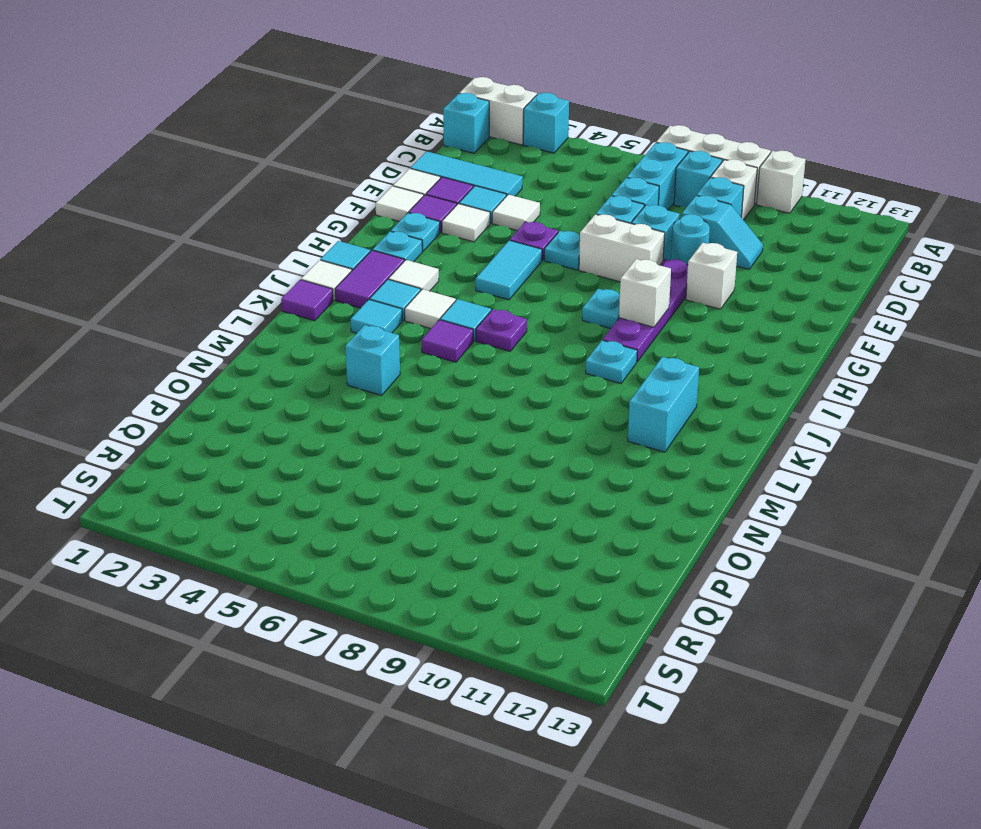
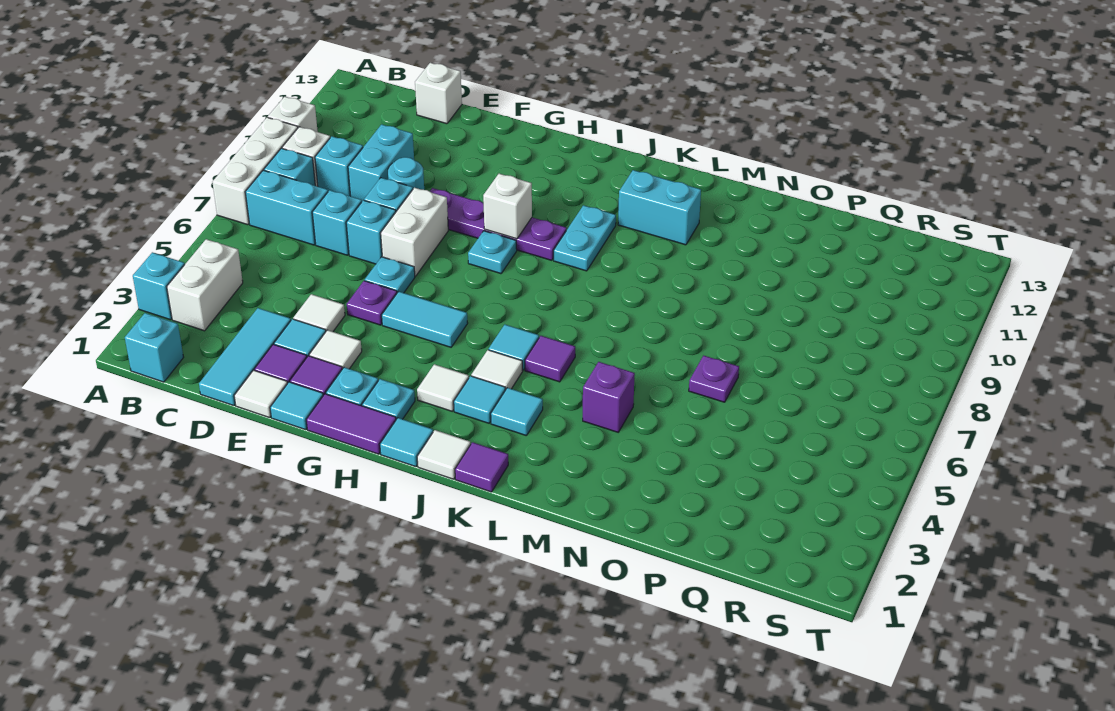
white brick A1:A2 level 1 -> white brick B3:B4 level 1
cyan slope D9:D10 level 1 top 9 -> cyan brick D9:D10 level 1
white tile F1 level 1 -> cyan tile F1 level 1
white brick F10 level 1 -> white brick D13 level 1
purple tile I2:J2 level 1 -> purple tile G1:H1 level 1
purple plate J6 level 1 -> purple plate O6 level 1
cyan plate J9 level 1 -> cyan plate J9:J10 level 1
cyan brick M4 level 1 -> purple brick M4 level 1

